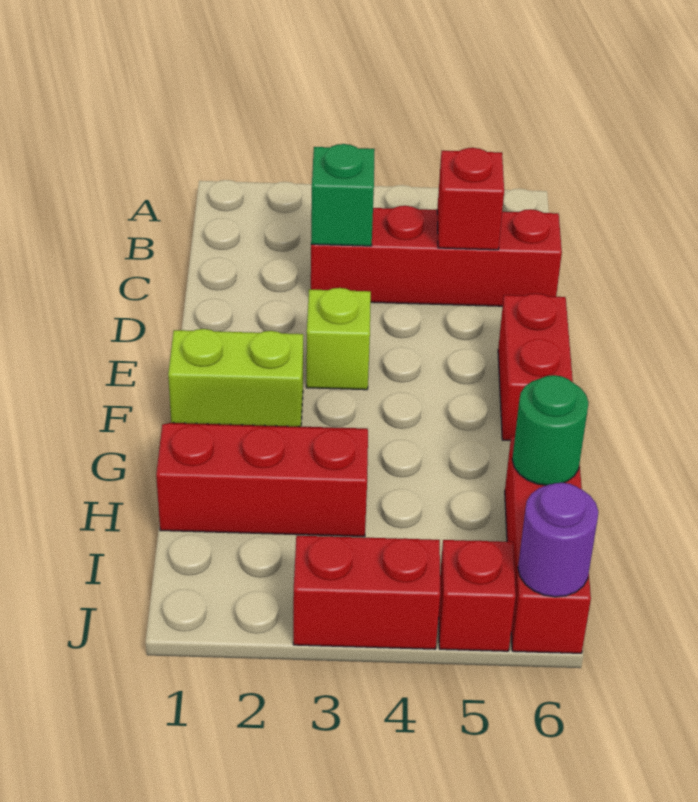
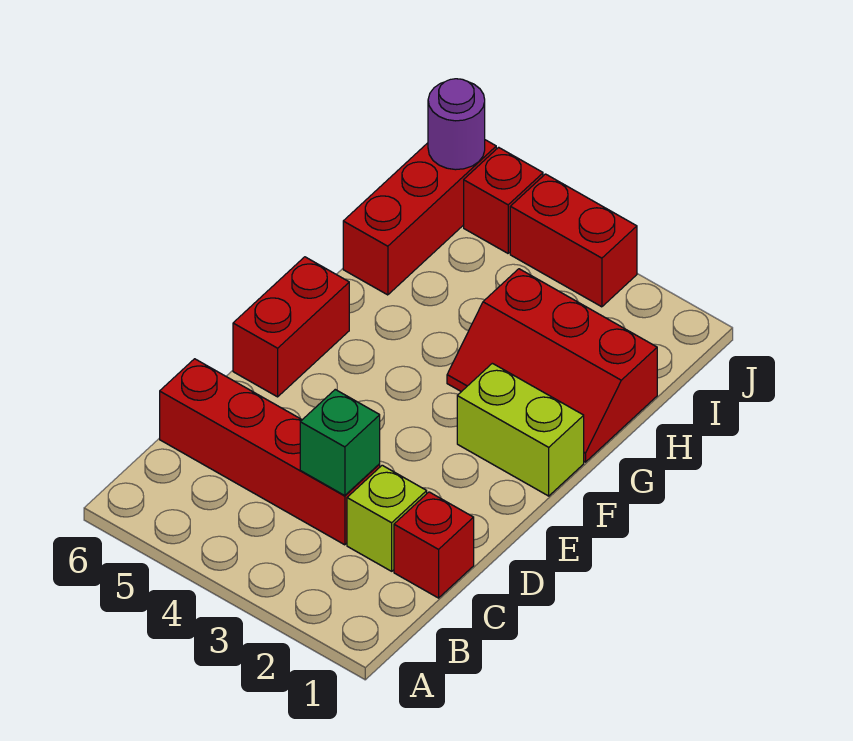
red brick C5 level 2 -> red brick C1 level 1
lime brick E3 level 1 -> lime brick C2 level 1
green round brick H6 level 2 -> none

